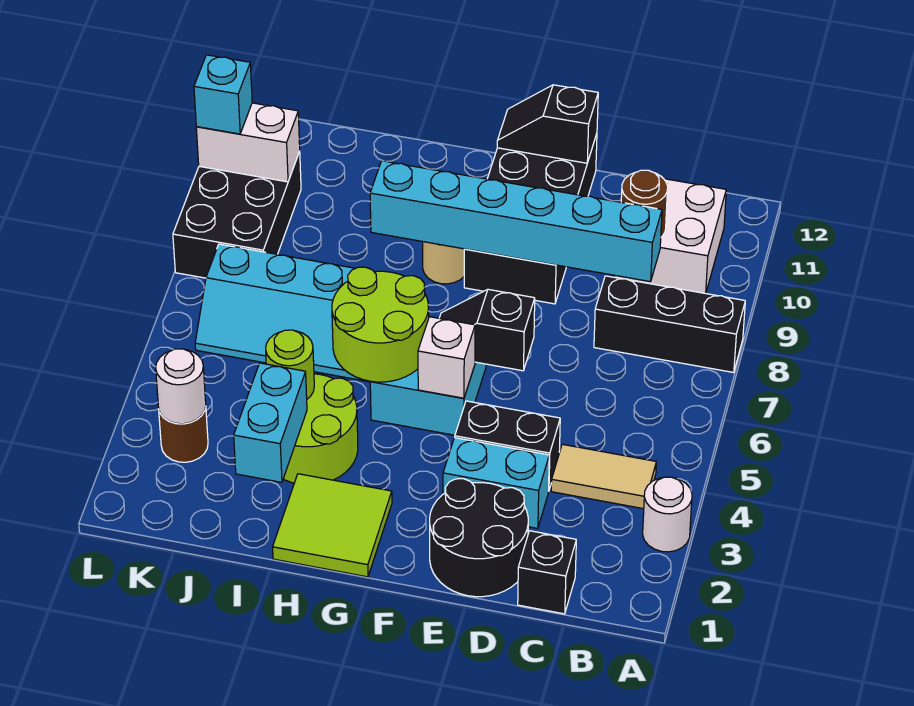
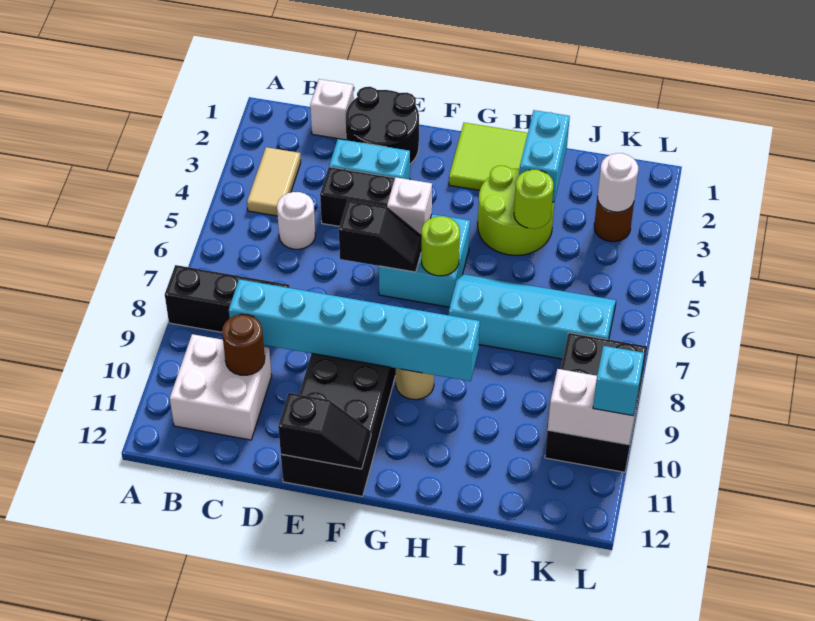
white round brick A3 level 1 -> white round brick C5 level 1
tan tile B4:C4 level 1 -> tan tile B3:B4 level 1
black brick C1 level 1 -> white brick C1 level 1
lime round brick G5:H6 level 2 -> lime round brick G6 level 2

